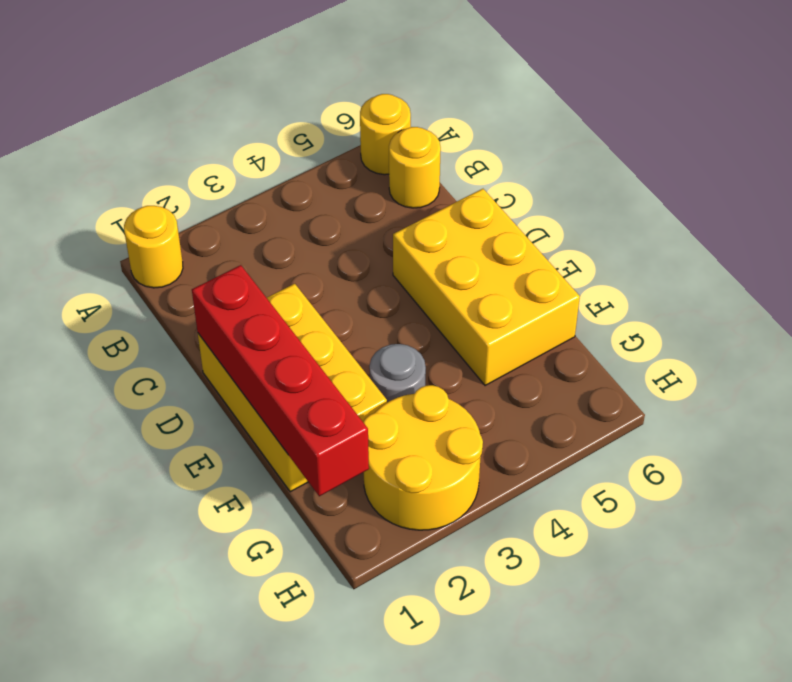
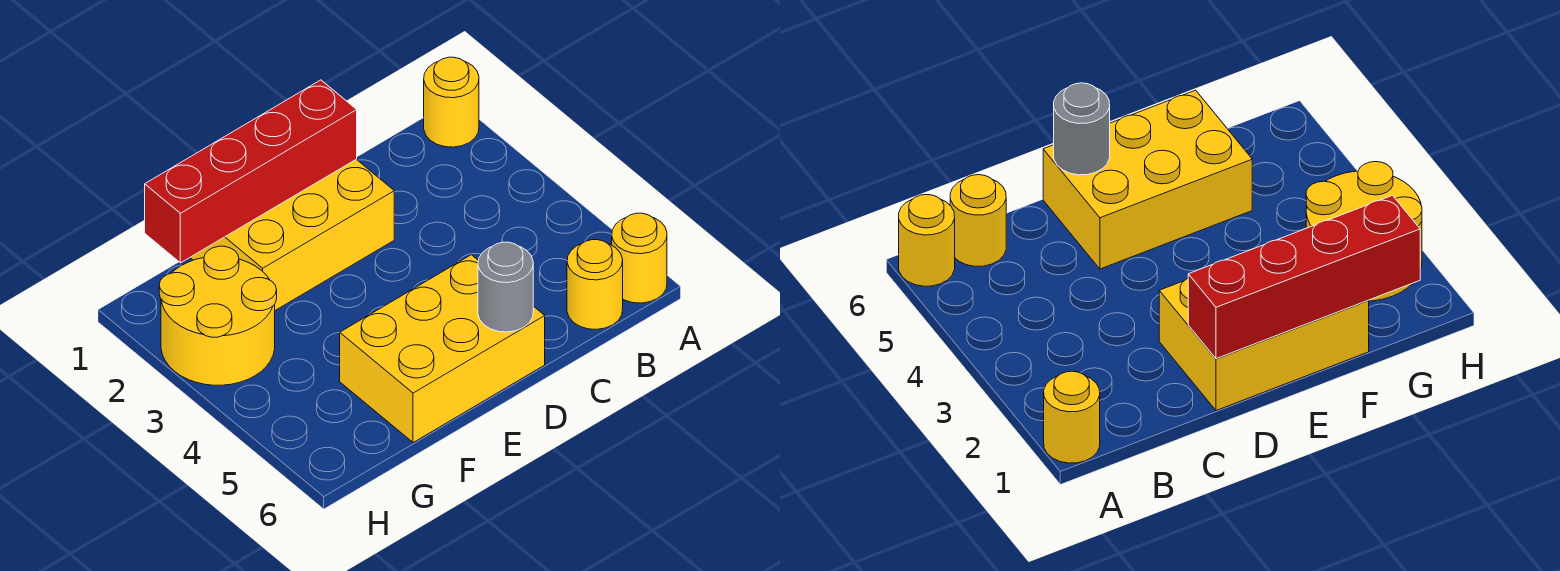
grey round brick F3 level 1 -> grey round brick D6 level 2

